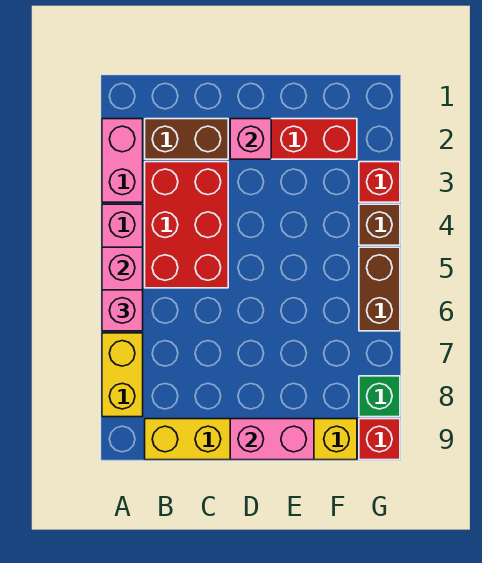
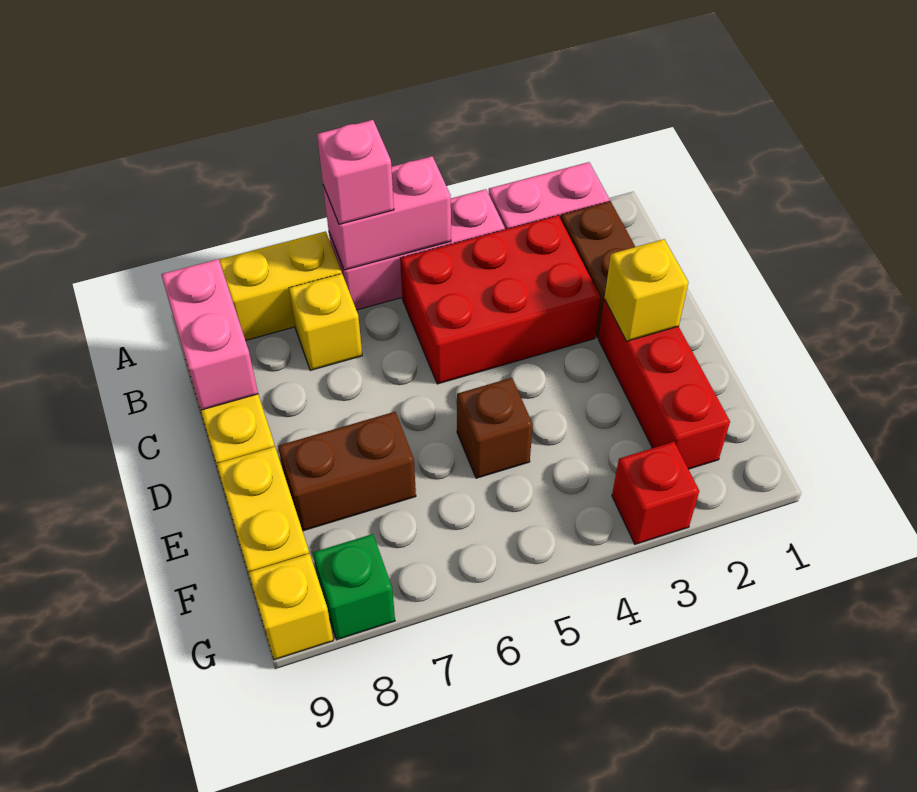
none -> yellow brick B7 level 1
pink brick D2 level 2 -> yellow brick D2 level 2
pink brick D9:E9 level 2 -> pink brick B9:C9 level 2
brown brick G4 level 1 -> brown brick E5 level 1
brown brick G5:G6 level 1 -> brown brick E7:E8 level 1
red brick G9 level 1 -> yellow brick G9 level 1

